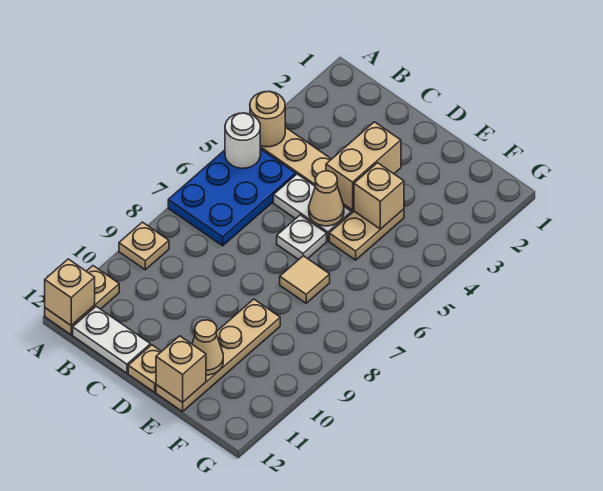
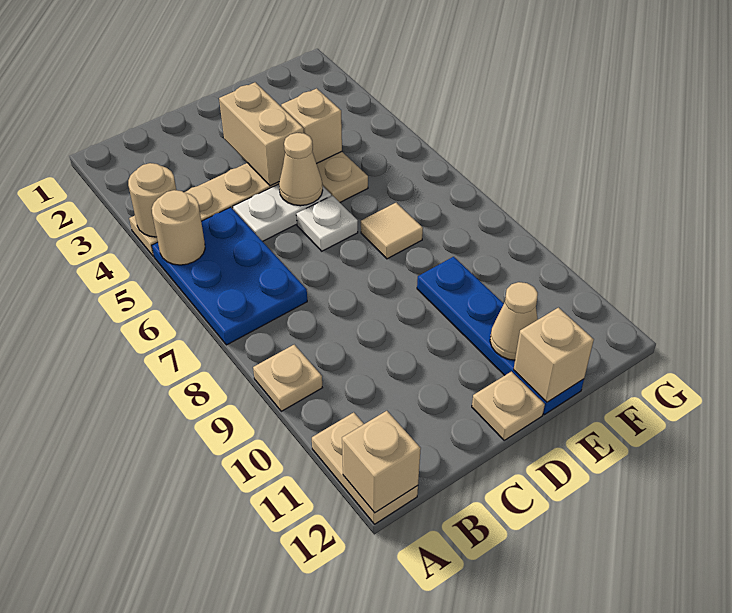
white round brick A5 level 2 -> tan round brick A5 level 2
white plate B12:C12 level 1 -> none
tan plate E9:E12 level 1 -> blue plate E9:E12 level 1

